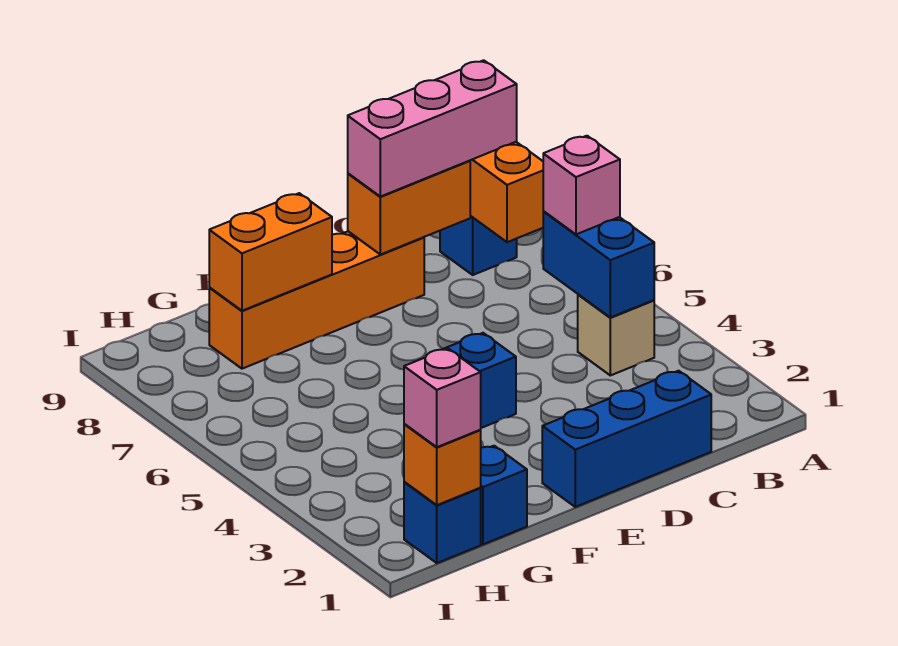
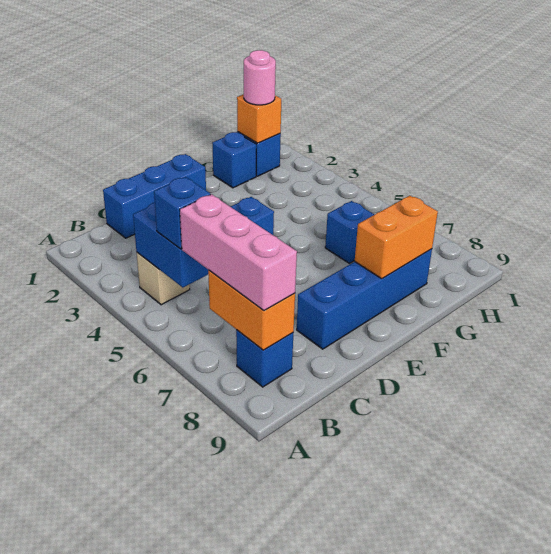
pink brick B5 level 3 -> blue brick B5 level 3
pink brick B8:D8 level 3 -> pink brick B6:B8 level 3
orange brick C8:D8 level 2 -> none
orange brick D8:G8 level 1 -> blue brick D8:G8 level 1
none -> blue brick G6 level 1
pink brick H1 level 3 -> pink round brick H1 level 3

